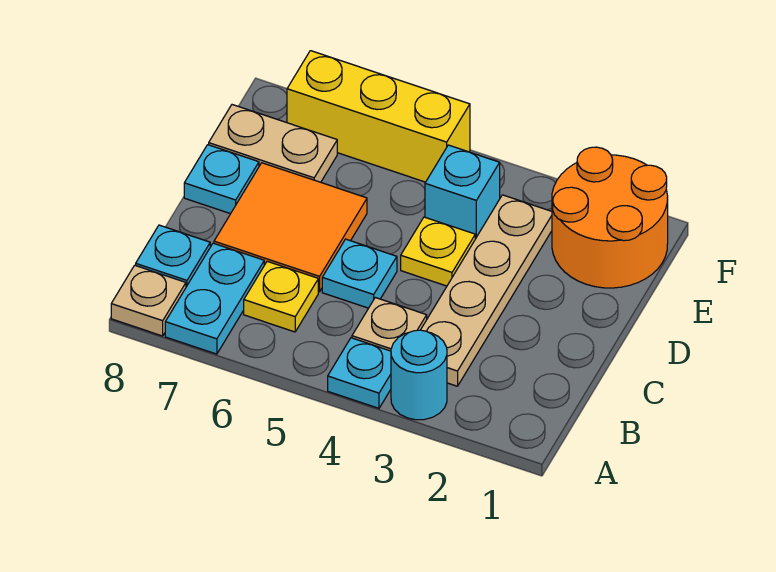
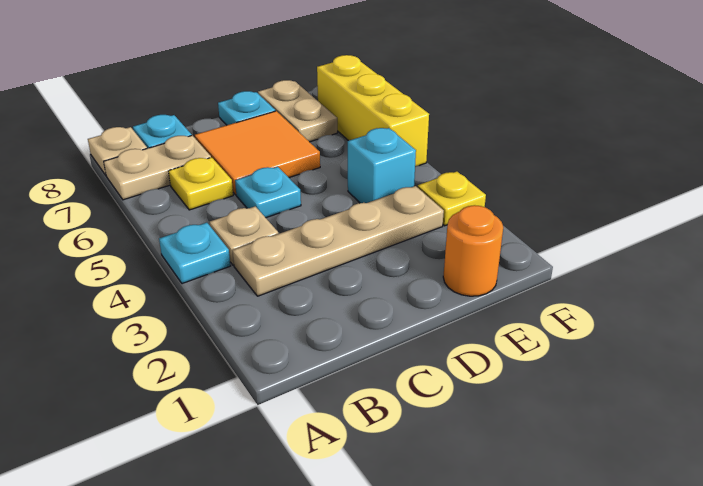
cyan round brick A3 level 1 -> none
cyan plate A7:B7 level 1 -> tan plate A7:B7 level 1
yellow plate D4 level 1 -> yellow plate F3 level 1
orange round brick E1:F2 level 1 -> orange round brick E1 level 1

